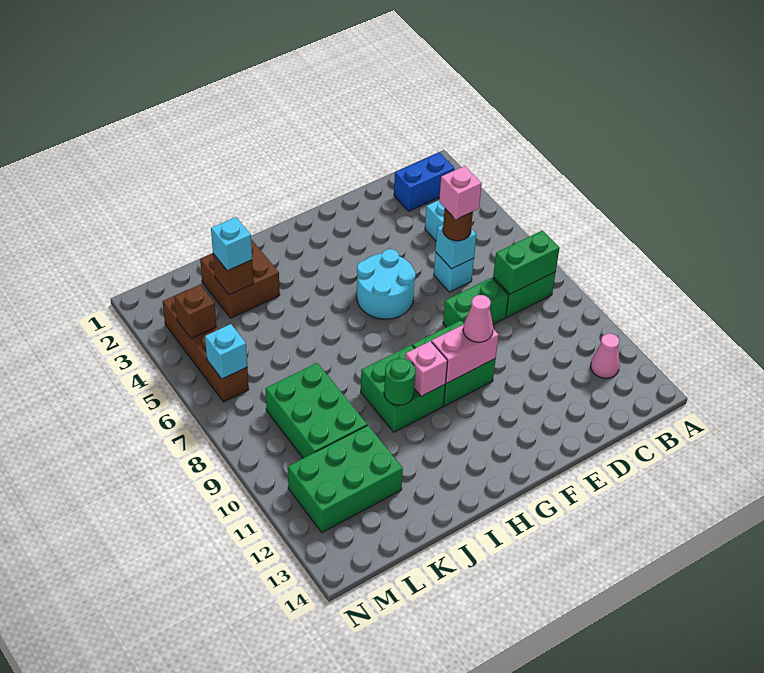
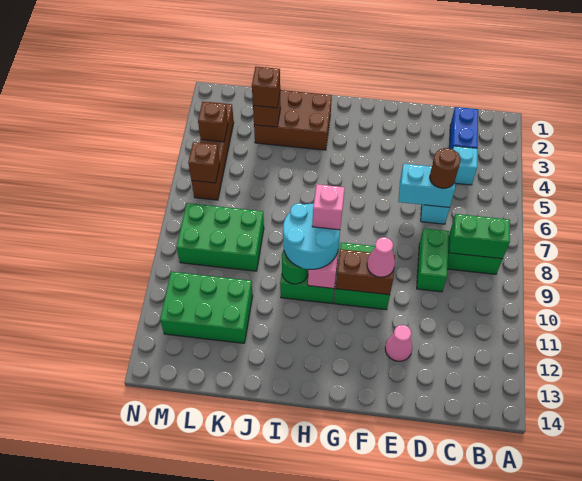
blue brick B2:C2 level 1 -> blue brick C2:C3 level 1
pink cone B12 level 1 -> pink cone E12 level 1
cyan brick D6 level 2 -> cyan brick D6:E6 level 2
pink brick D6 level 4 -> pink brick H9 level 4
green brick D8:E8 level 1 -> green brick D8:D9 level 1
cyan round brick F5:G6 level 1 -> cyan round brick H9:I10 level 3
pink brick F10:G10 level 2 -> brown brick F10:G10 level 2
brown brick J2:K3 level 1 -> brown brick I2:K3 level 1
cyan brick K3 level 3 -> brown brick K3 level 3
green brick K8:L10 level 1 -> green brick K8:M9 level 1
cyan brick M6 level 2 -> brown brick M6 level 2

